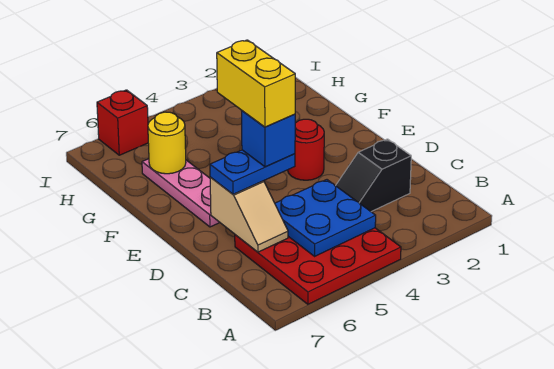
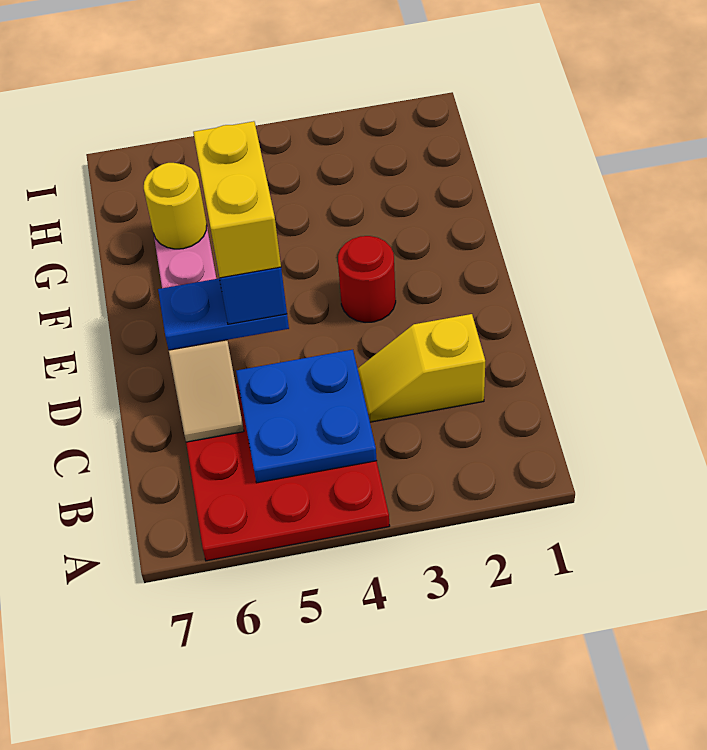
black slope C2:C3 level 1 top 2 -> yellow slope C2:C3 level 1 top 2
red brick I6 level 1 -> none

